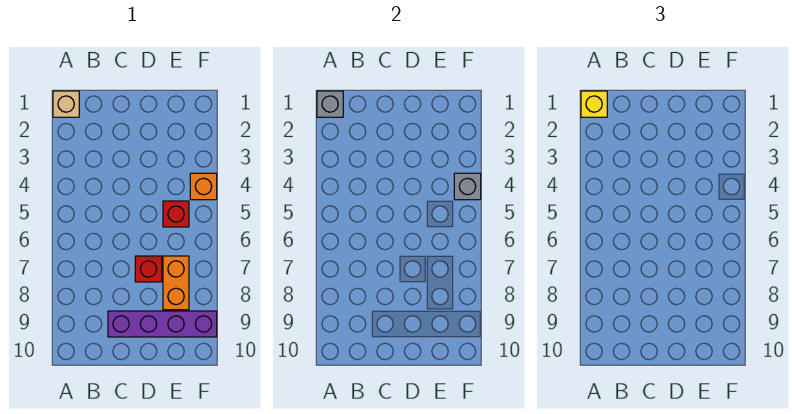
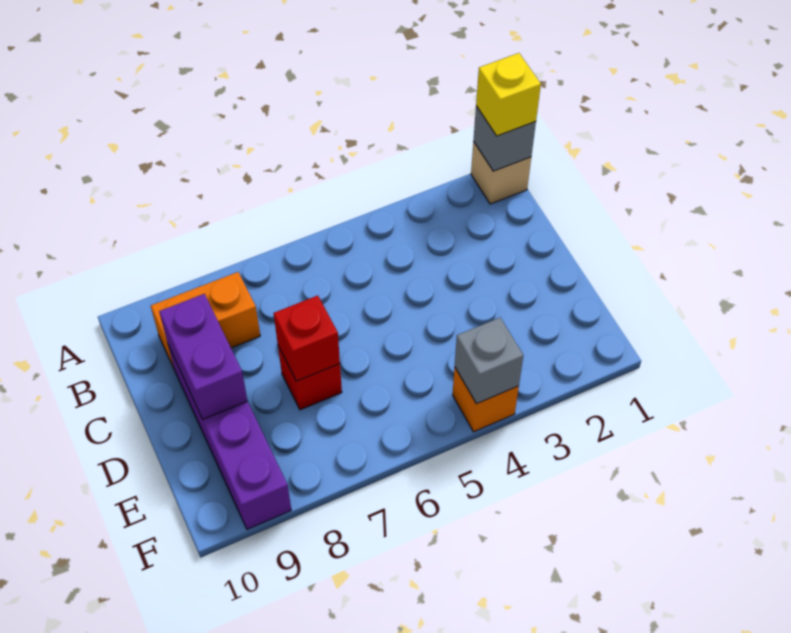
none -> purple brick C9:D9 level 2
red brick E5 level 1 -> red brick D7 level 2
orange brick E7:E8 level 1 -> orange brick B8:B9 level 1

